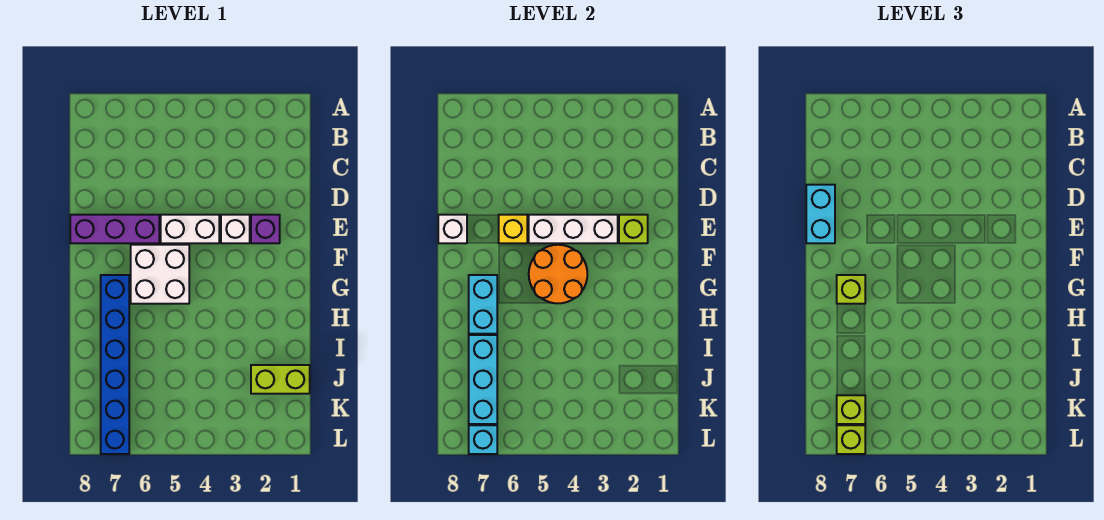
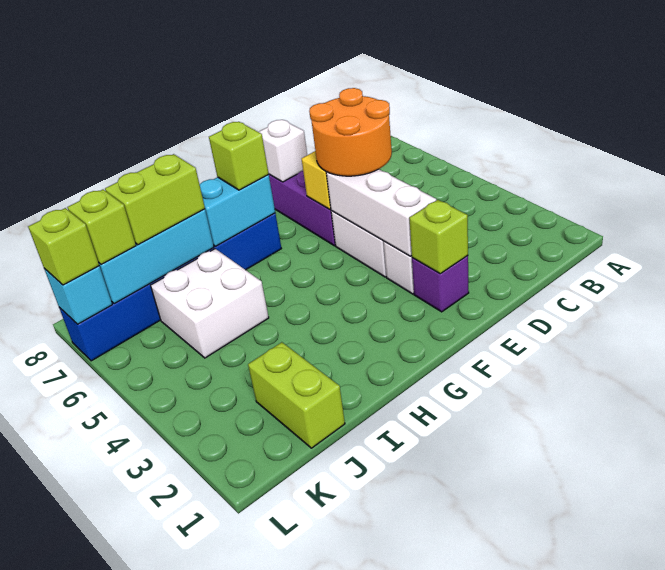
cyan brick D8:E8 level 3 -> none
orange round brick F4:G5 level 2 -> orange round brick D5:E6 level 3
white brick F5:G6 level 1 -> white brick I5:J6 level 1
none -> lime brick I7:J7 level 3

